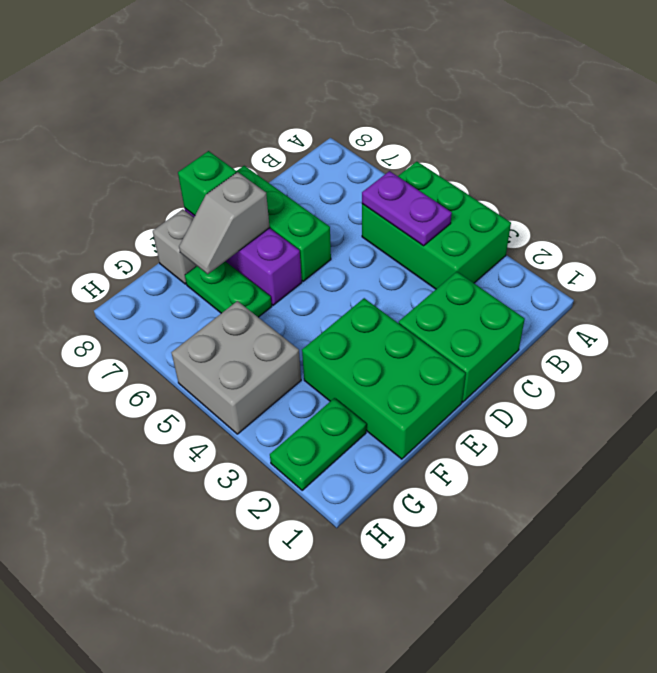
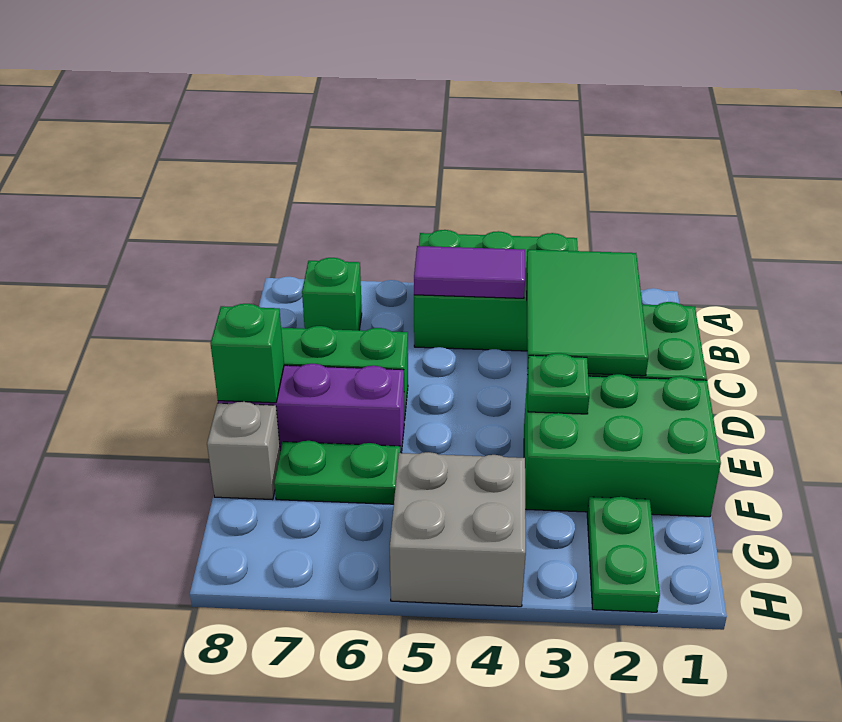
none -> green tile B2:D3 level 2
purple plate B4:B5 level 2 -> purple tile B4:B5 level 2
none -> green brick B7 level 1
none -> green plate E3 level 2
grey slope E7:F7 level 2 top E -> none

